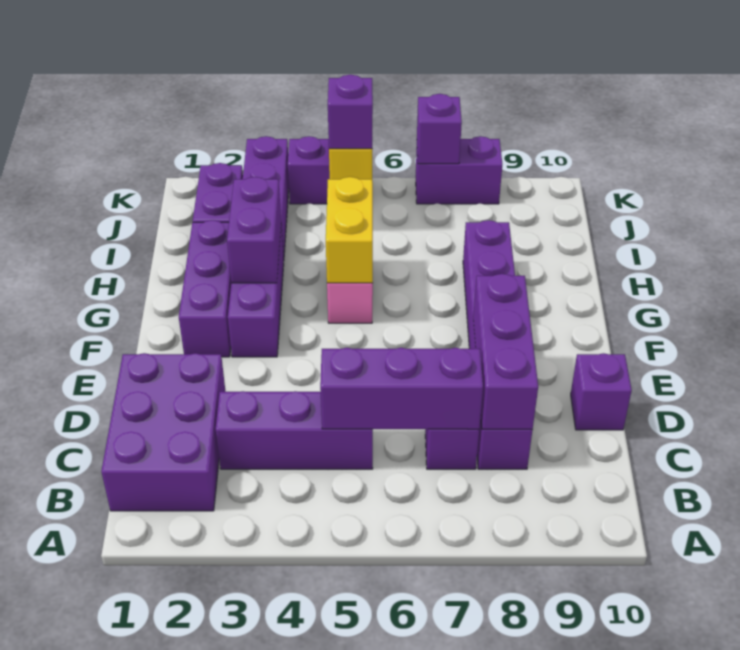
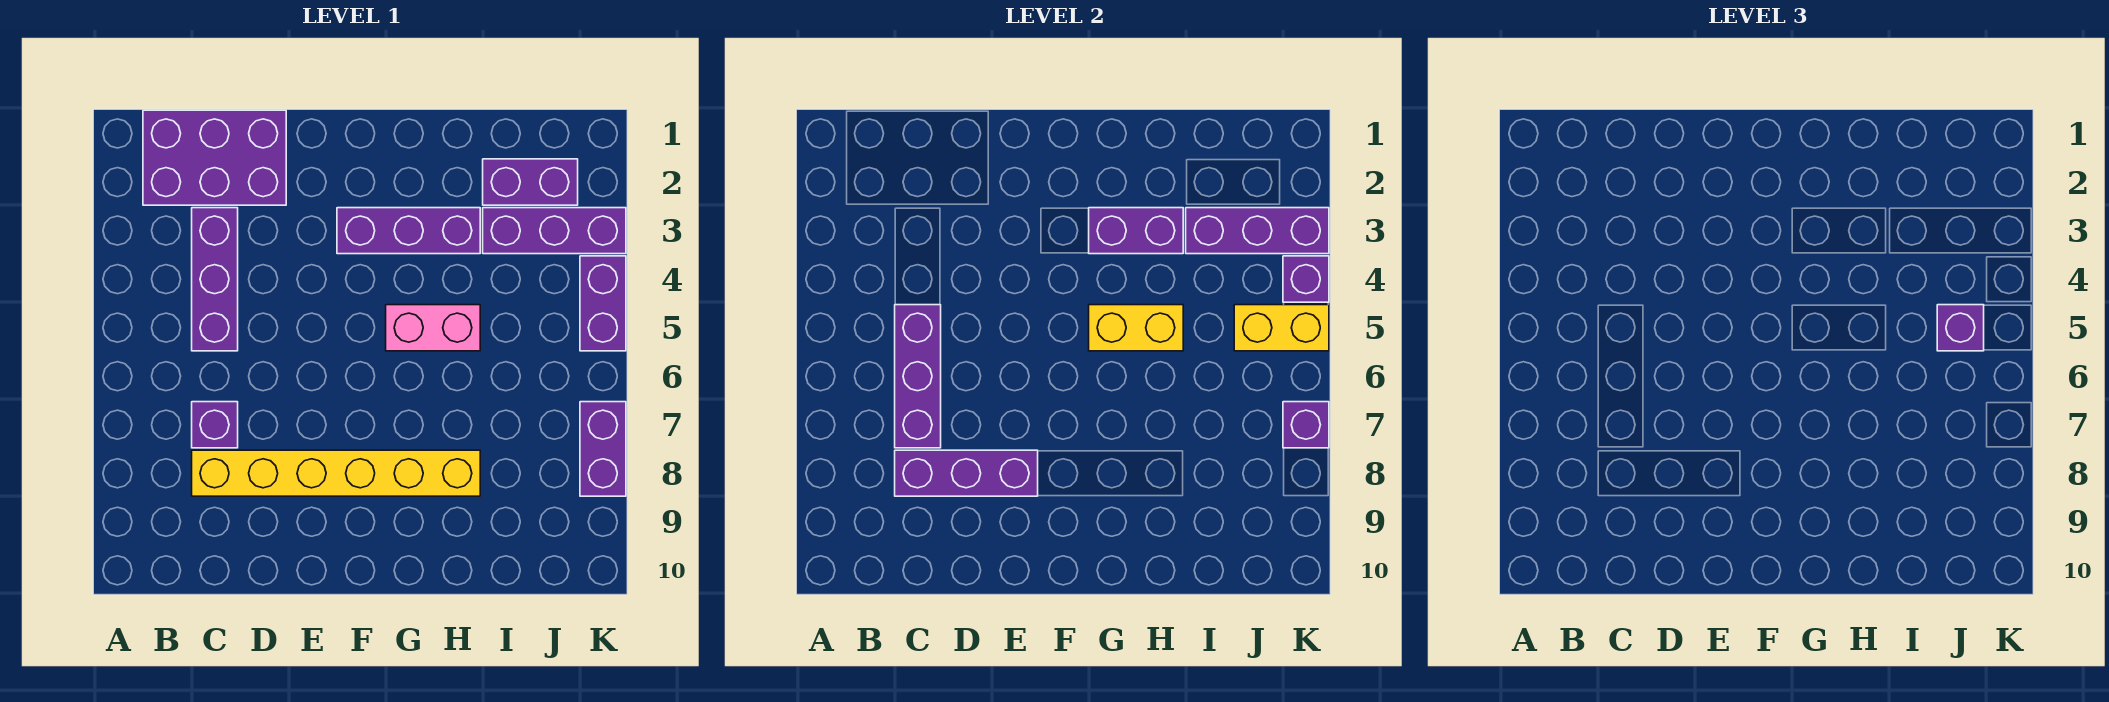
purple brick C8:H8 level 1 -> yellow brick C8:H8 level 1
purple brick D10 level 1 -> purple brick K4 level 2
purple brick F2:H2 level 1 -> purple brick I3:K3 level 2

